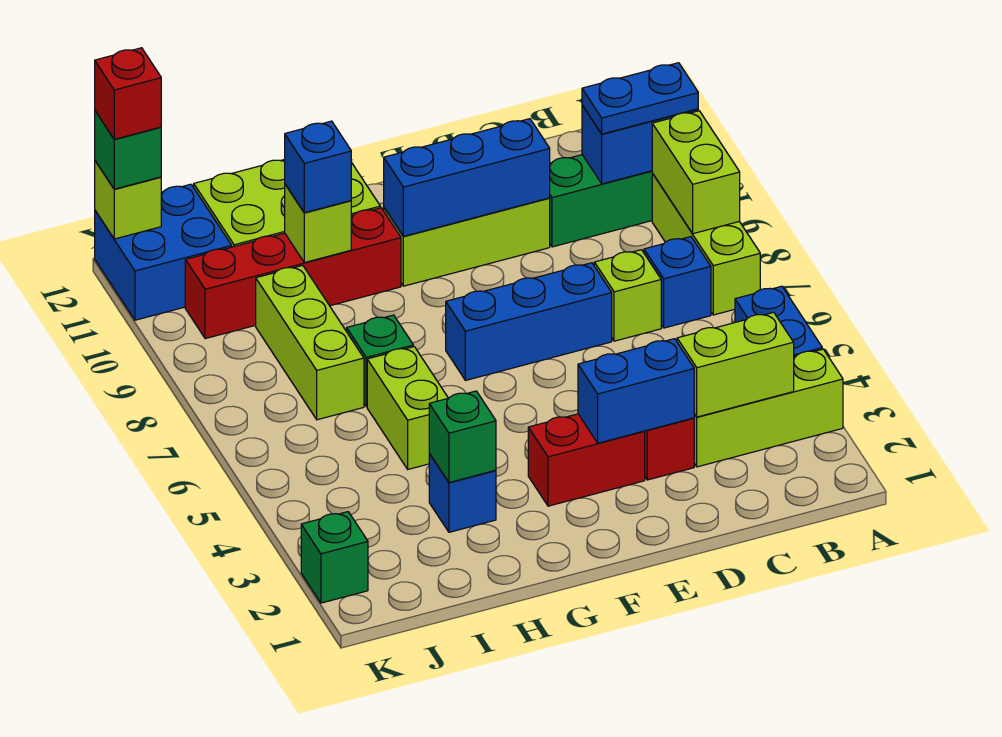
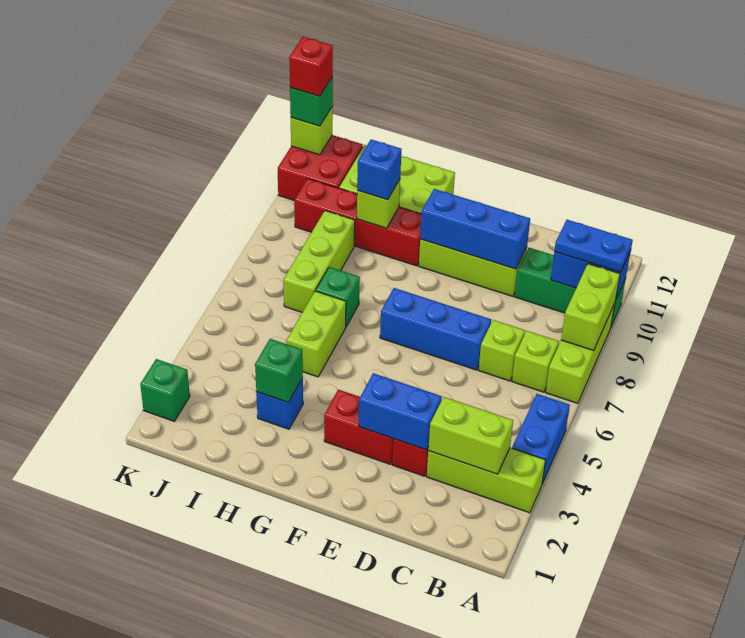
blue brick B7 level 1 -> lime brick B7 level 1
blue brick J11:K12 level 1 -> red brick J11:K12 level 1

